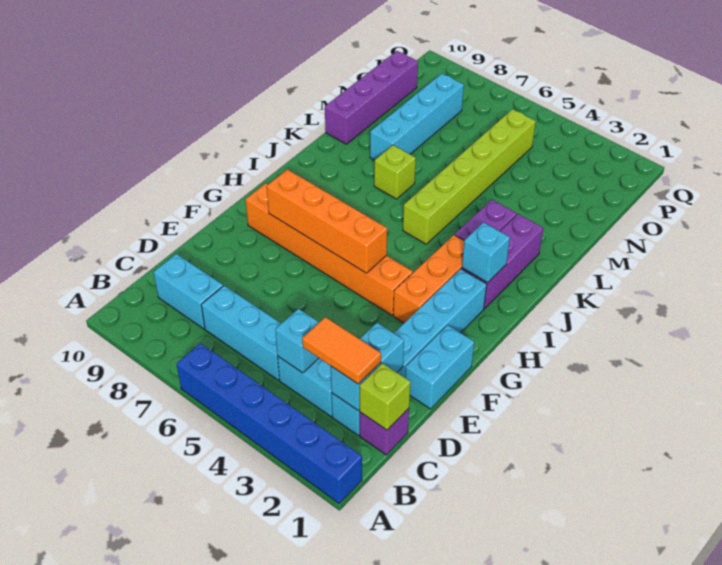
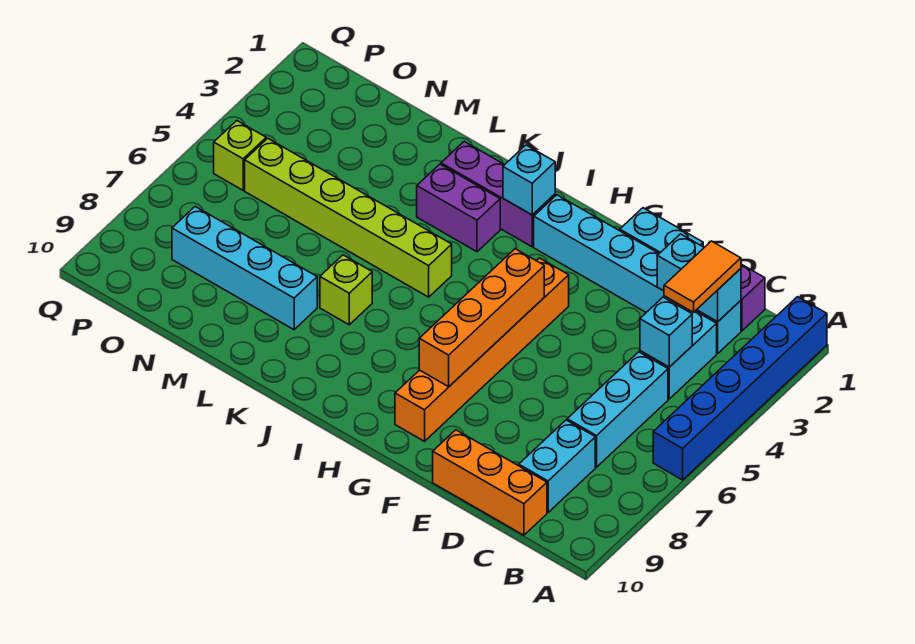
lime brick C1 level 2 -> lime brick P5 level 1
orange brick G3:I3 level 1 -> orange brick C10:E10 level 1
purple brick L10:O10 level 1 -> none

